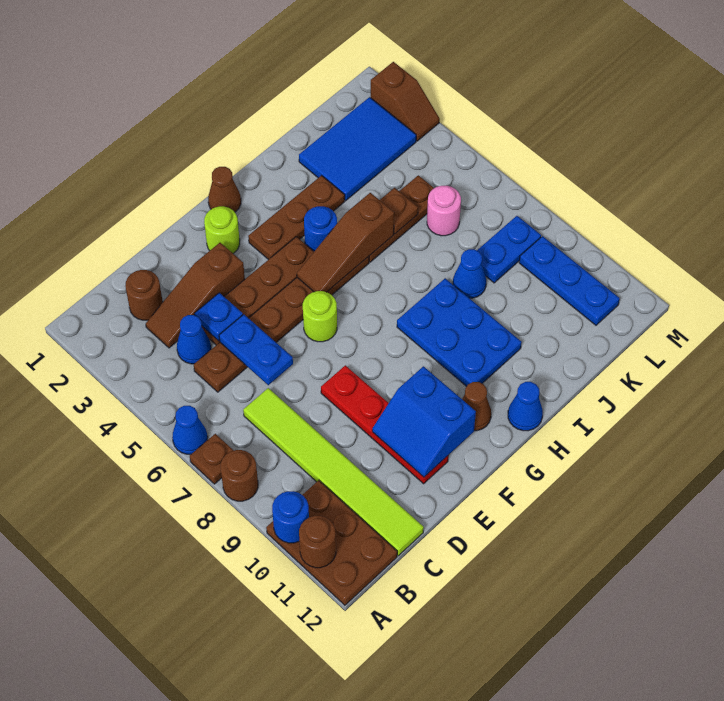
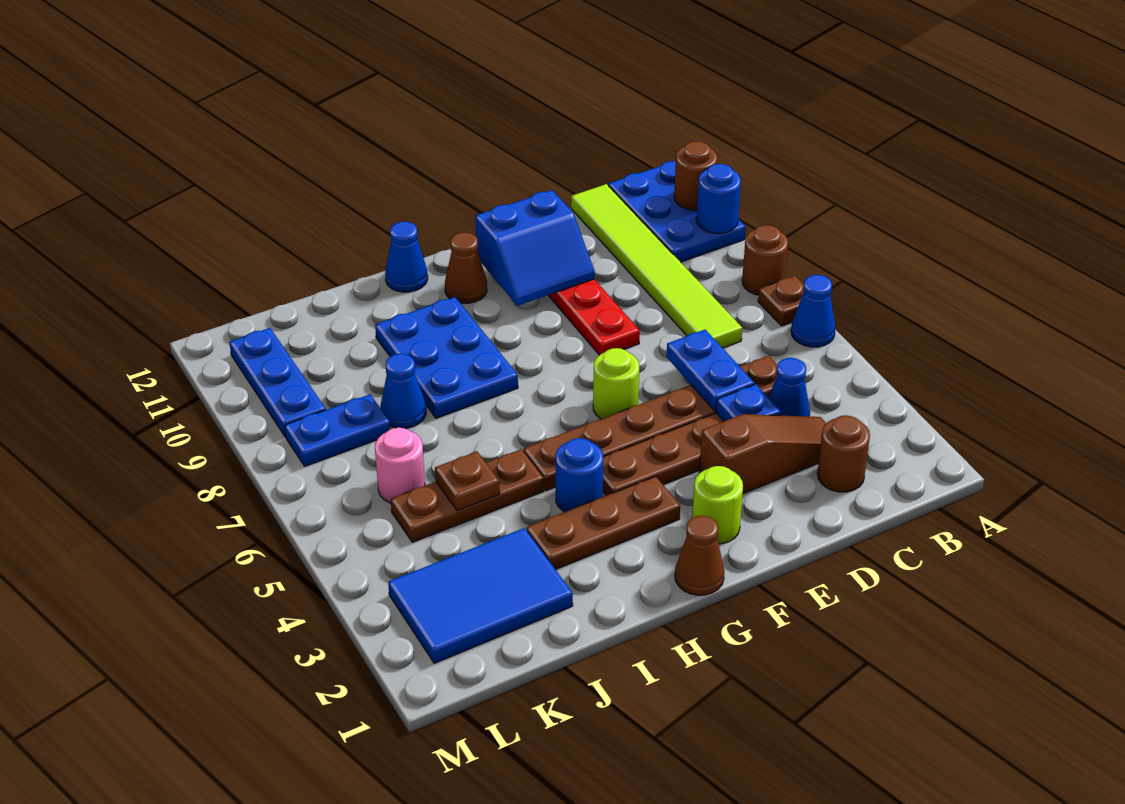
brown plate A10:B12 level 1 -> blue plate A10:B12 level 1
blue slope E10:F11 level 2 top F -> blue slope E10:F11 level 2 top 11
brown slope G5:I5 level 2 top I -> none
brown slope M2:M3 level 1 top 2 -> none

